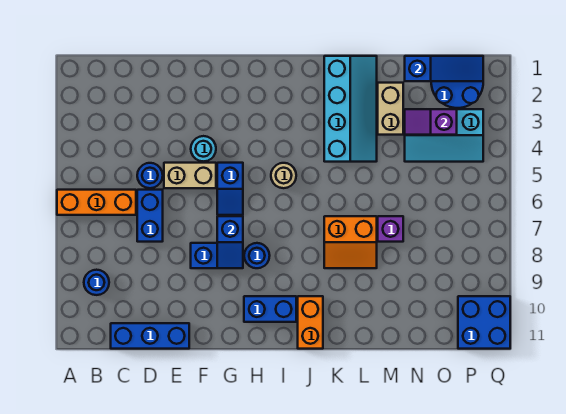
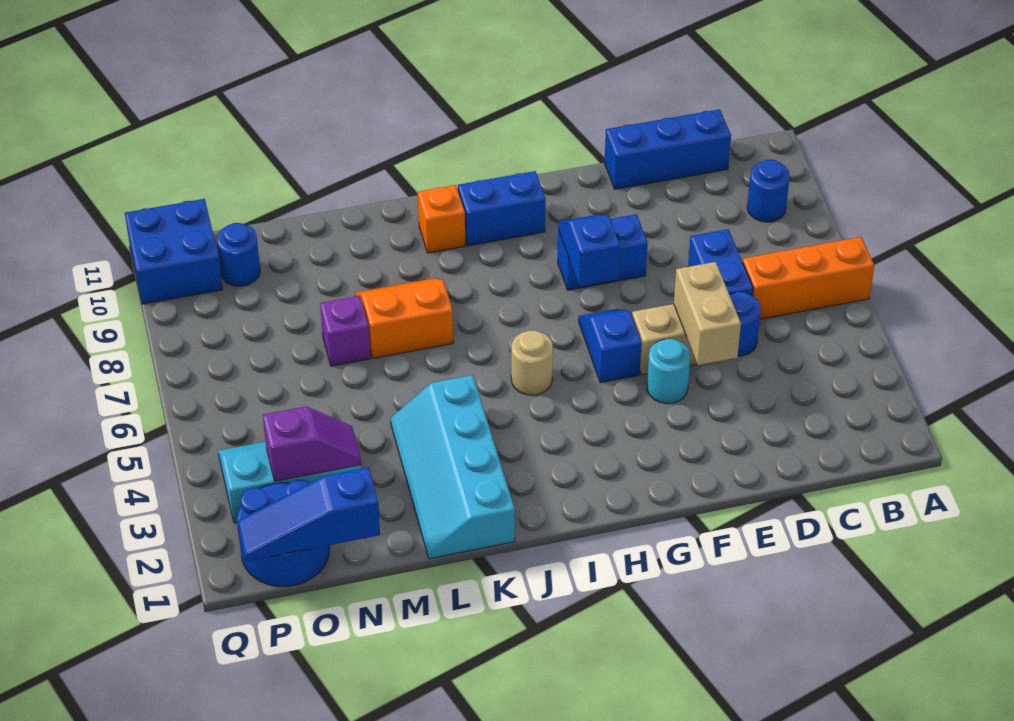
blue round brick H8 level 1 -> blue round brick O10 level 1
orange brick J10:J11 level 1 -> orange brick J10 level 1
tan brick M2:M3 level 1 -> tan brick E4:E5 level 2

